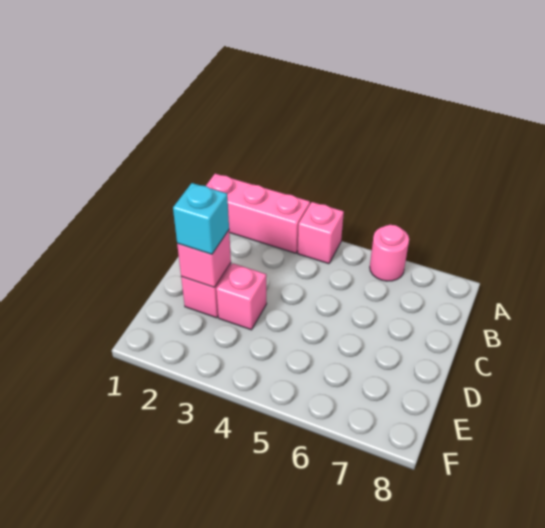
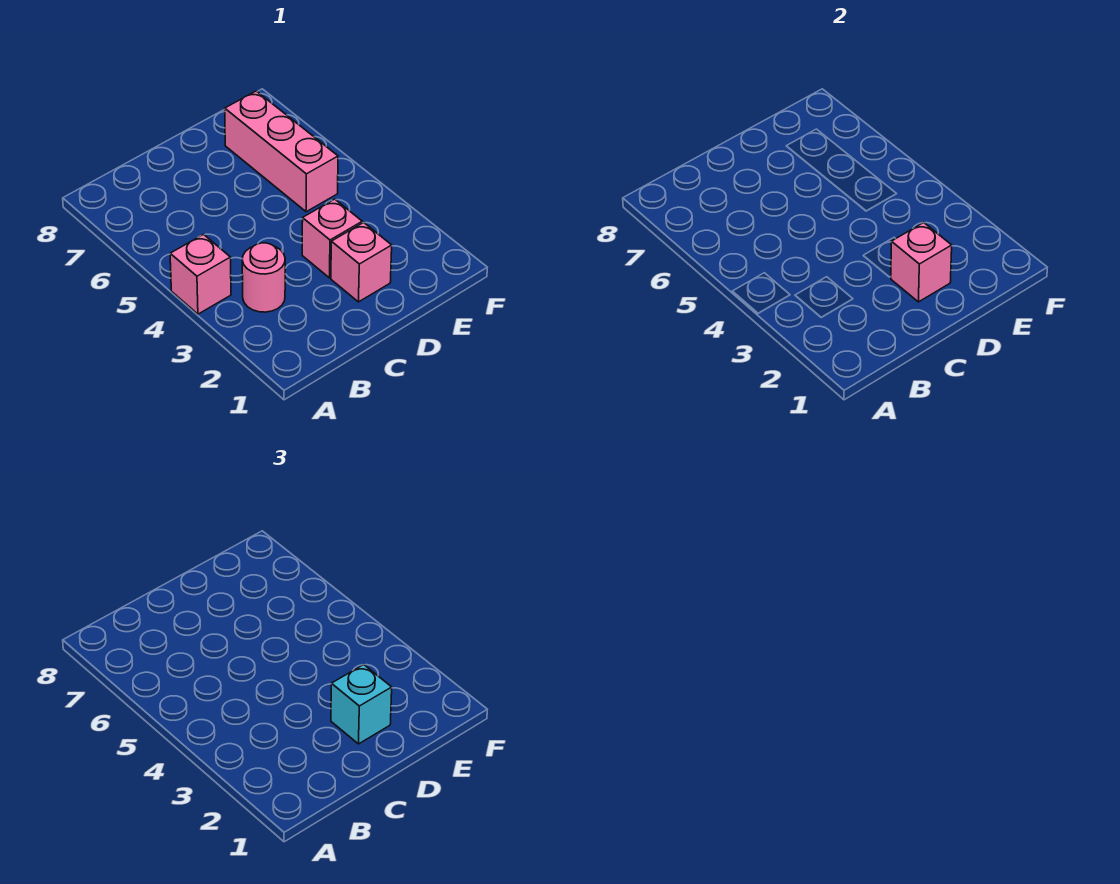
pink brick A1:A3 level 1 -> pink brick E5:E7 level 1
pink round brick A6 level 1 -> pink round brick B3 level 1

